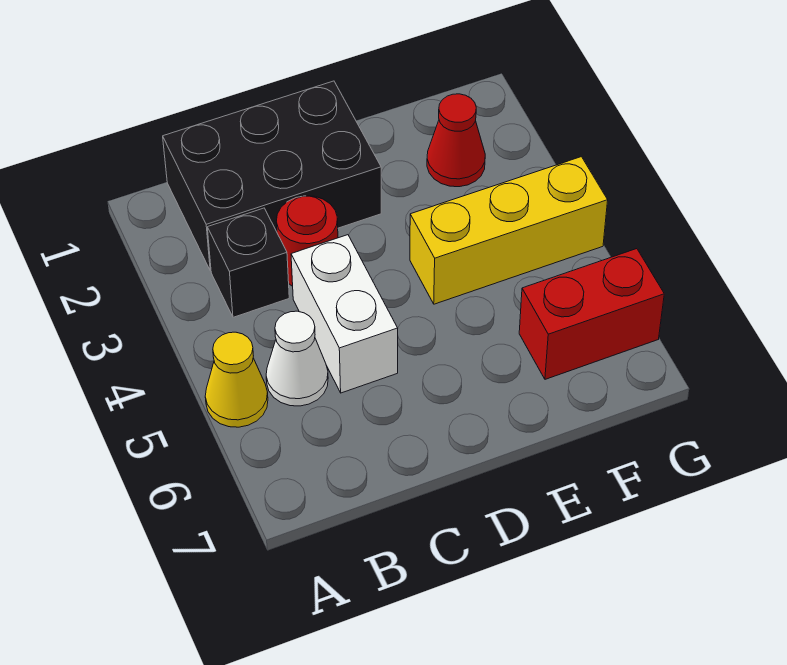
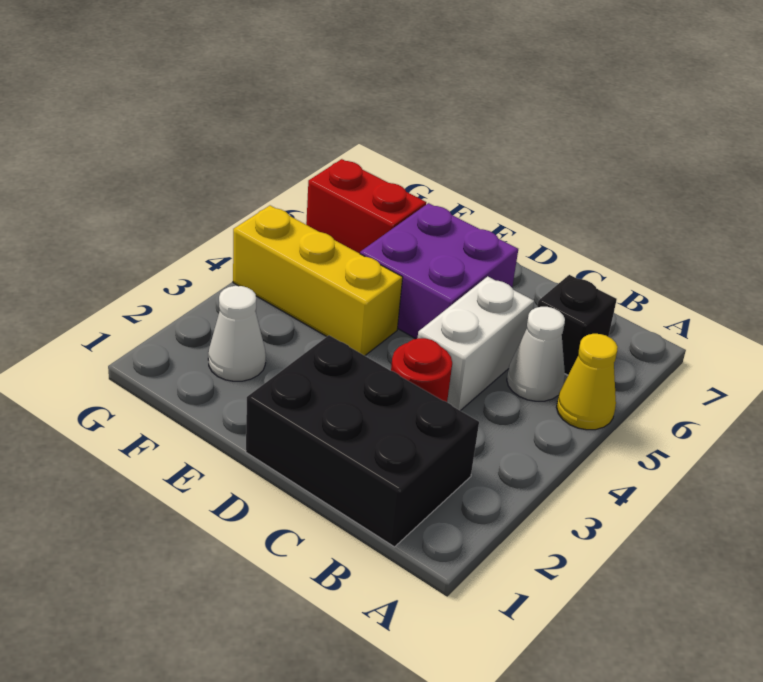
black brick B3 level 1 -> black brick B6 level 1
none -> purple brick D5:E6 level 1
red cone F2 level 1 -> white cone F2 level 1

